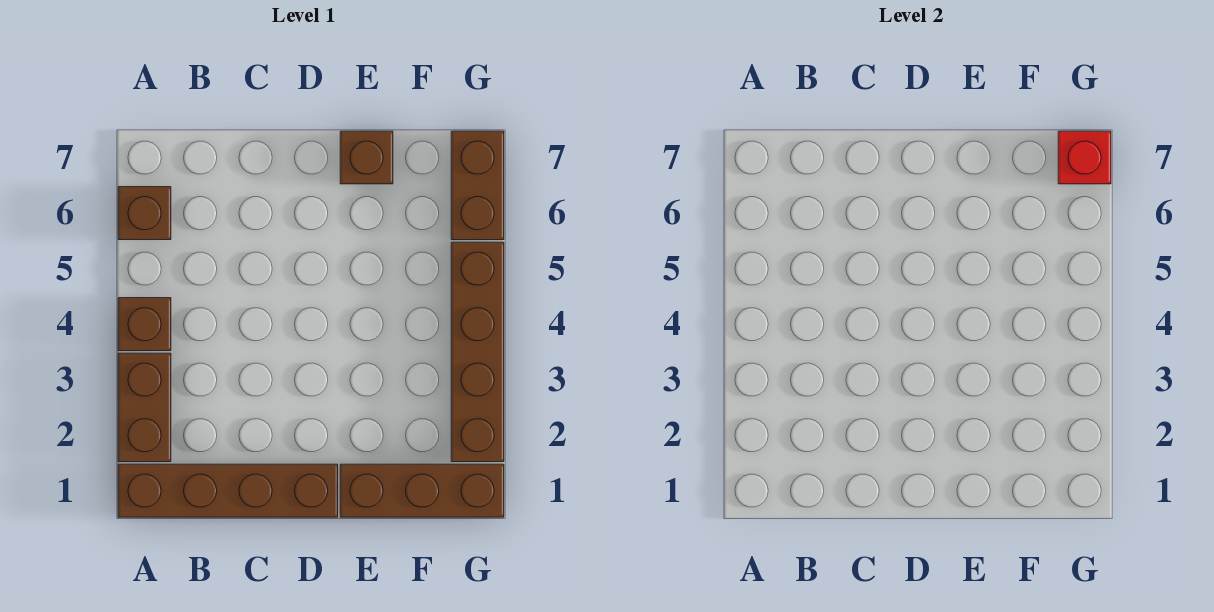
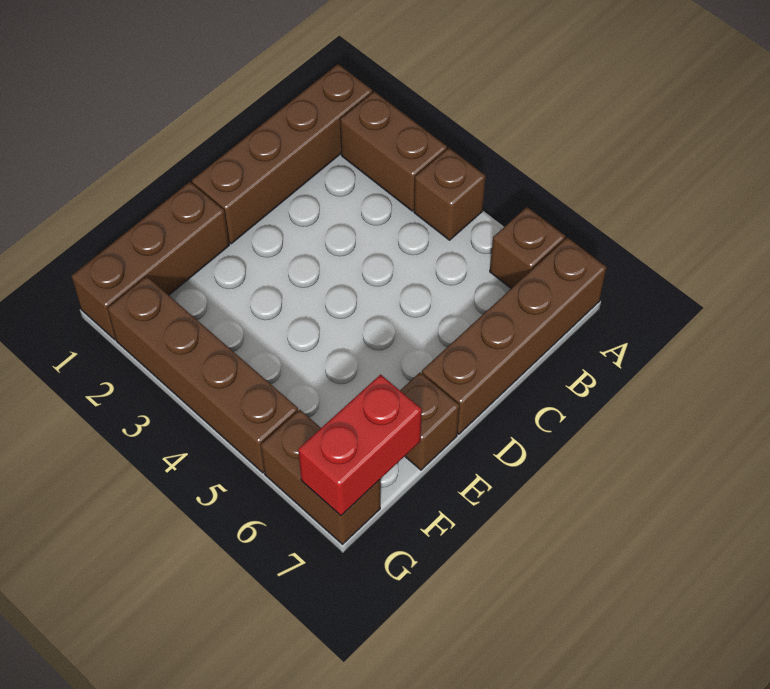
none -> brown brick A7:D7 level 1
red brick G7 level 2 -> red brick F7:G7 level 2

